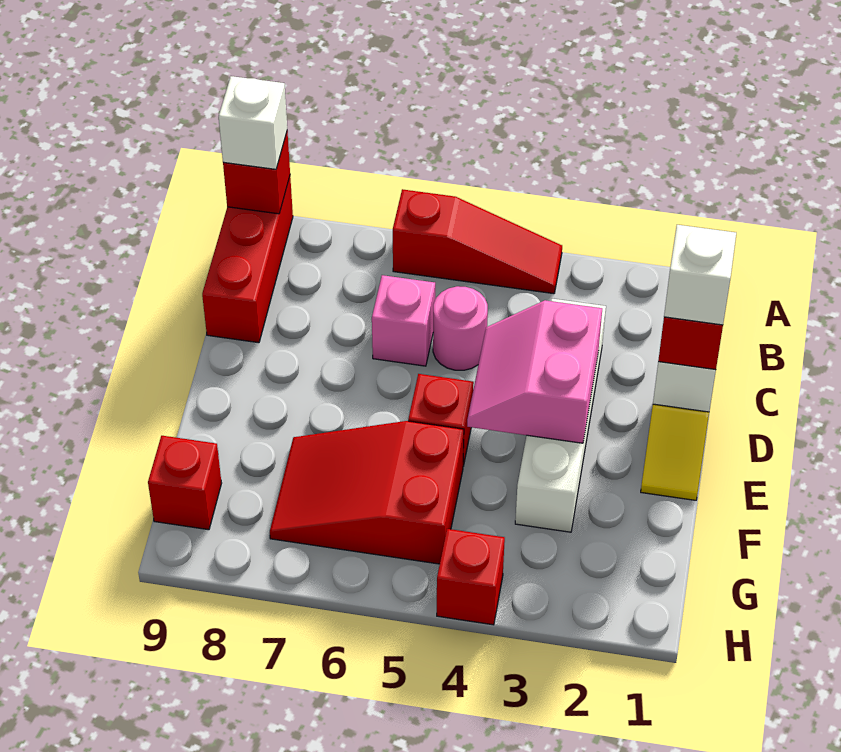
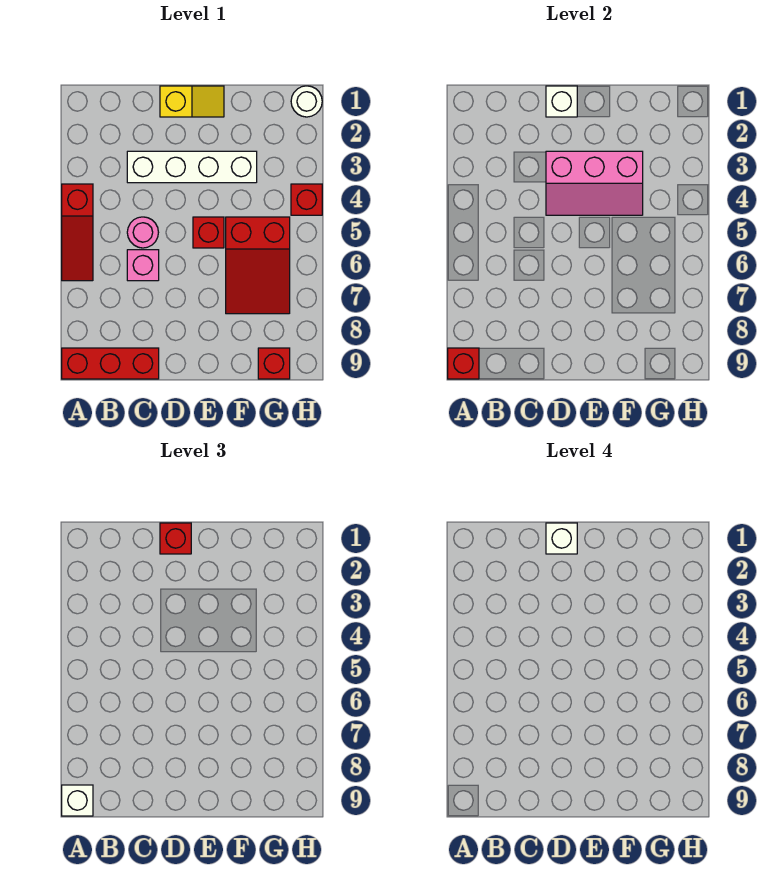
red slope A4:A6 level 1 top 6 -> red slope A4:A6 level 1 top 4
pink slope D3:E4 level 2 top 3 -> pink slope D3:F4 level 2 top 3
none -> white round brick H1 level 1

